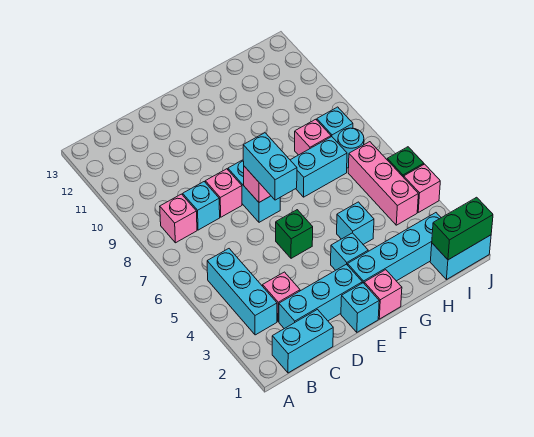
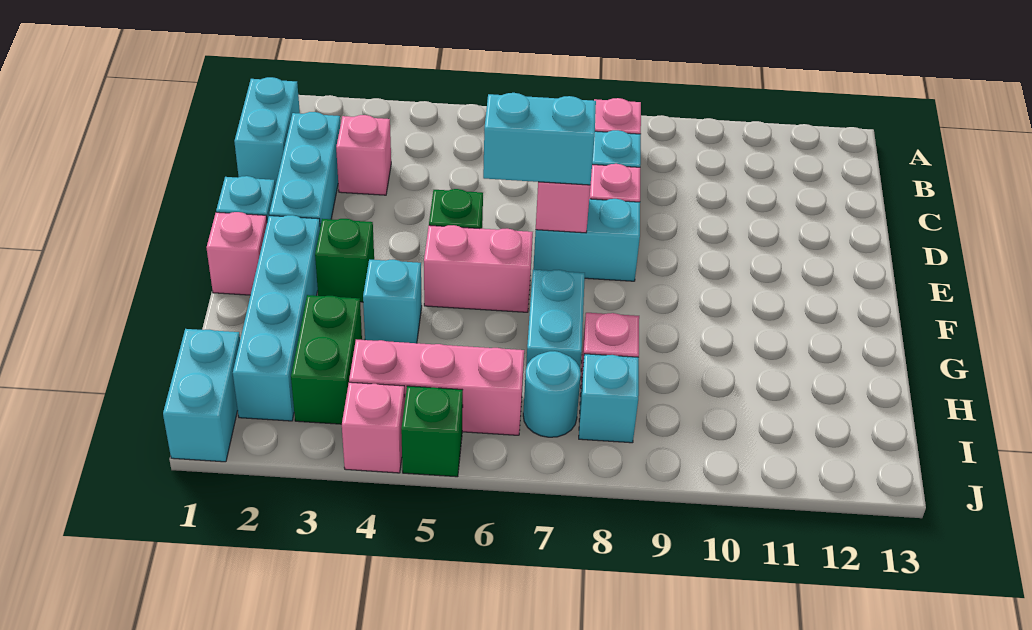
cyan brick B3:B5 level 1 -> none
cyan brick F3 level 1 -> green brick F3 level 1
none -> pink brick F5:F6 level 1
green brick I1:J1 level 2 -> green brick H3:I3 level 1

